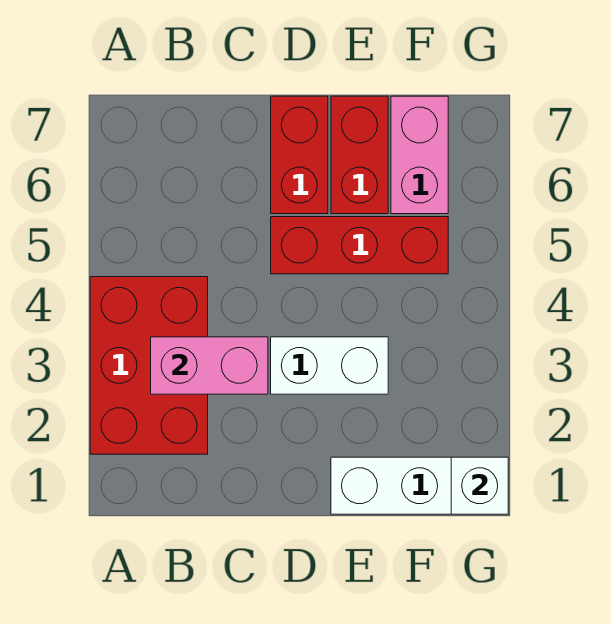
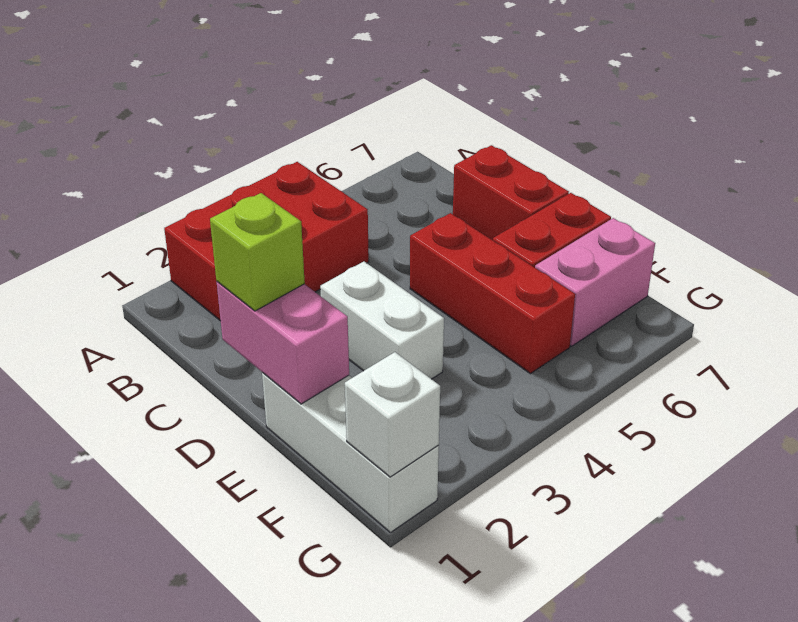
pink brick B3:C3 level 2 -> pink brick D1:E1 level 2
none -> lime brick D1 level 3
red brick D6:D7 level 1 -> red brick C7:D7 level 1

